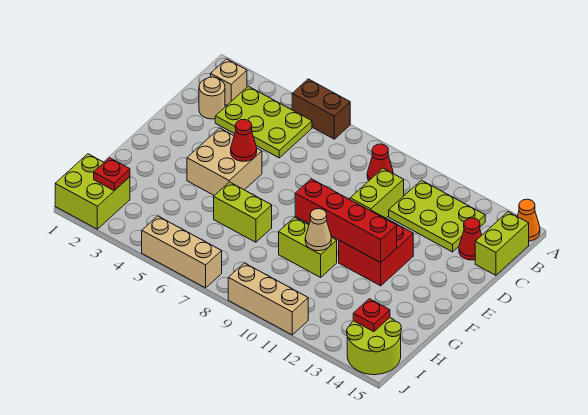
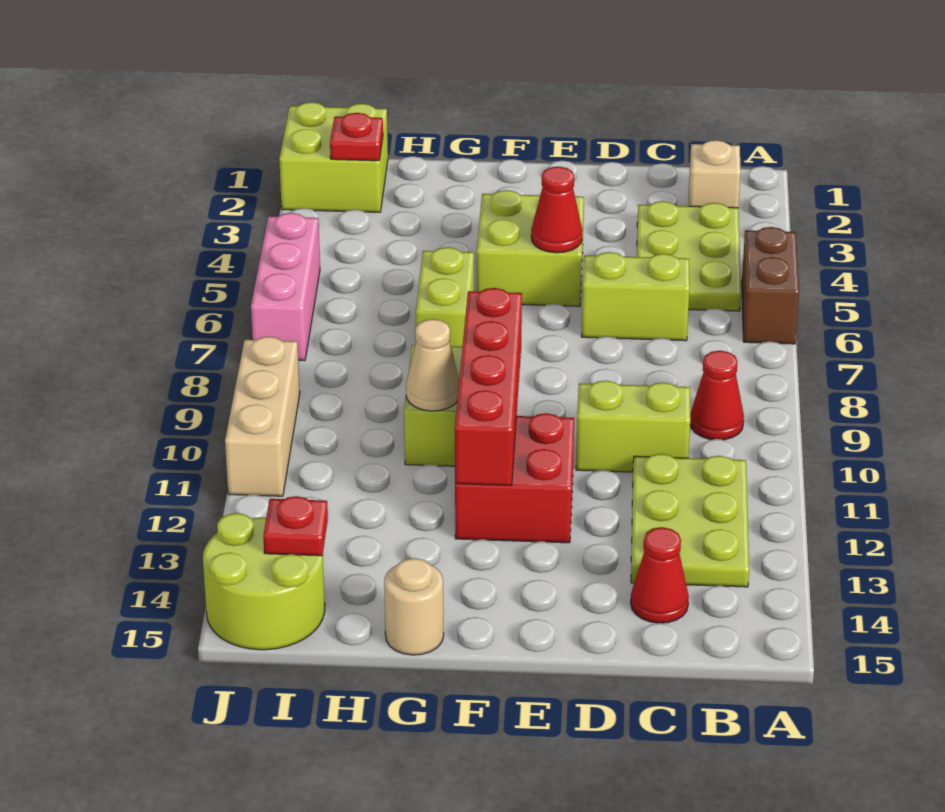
orange cone A15 level 1 -> none
lime brick B15:C15 level 1 -> lime brick C6:D6 level 1
tan round brick C2 level 1 -> tan round brick G15 level 1
tan brick E4:F5 level 1 -> lime brick E4:F5 level 1
tan brick J5:J7 level 1 -> pink brick J5:J7 level 1

